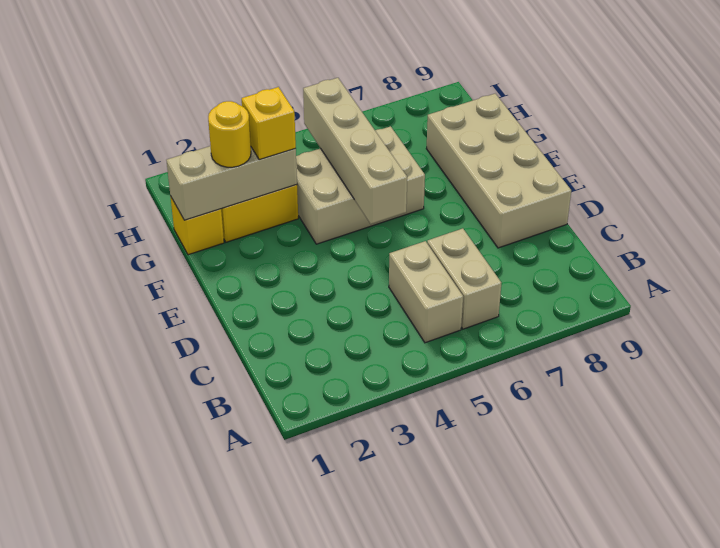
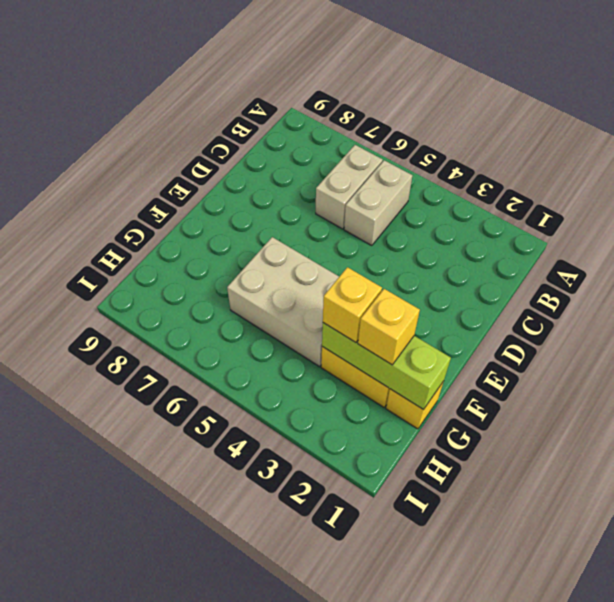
tan brick D8:G9 level 1 -> none
tan brick E5:H5 level 2 -> none
tan brick G1:G3 level 2 -> lime brick G1:G3 level 2
yellow round brick G2 level 3 -> yellow brick G2 level 3

